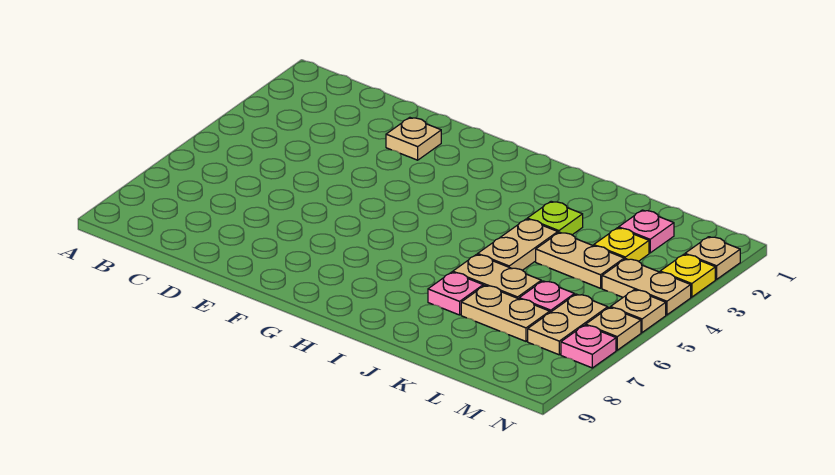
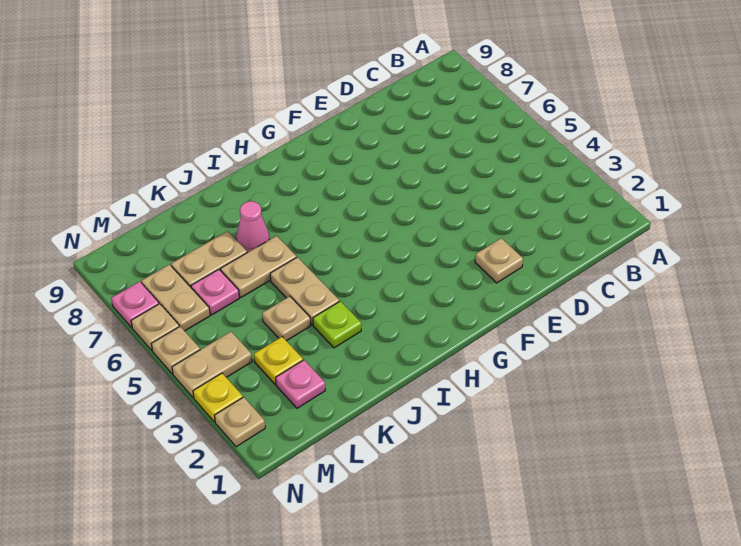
pink plate J7 level 1 -> pink cone J7 level 1
tan plate K4:L4 level 1 -> tan plate K4 level 1

